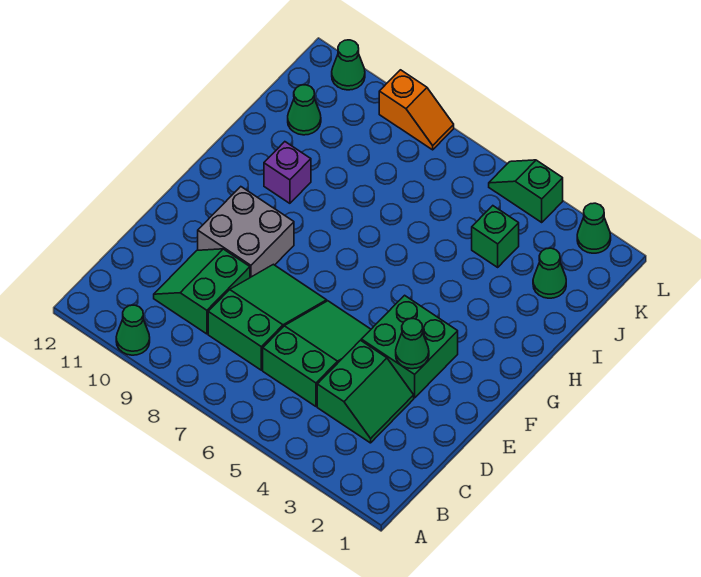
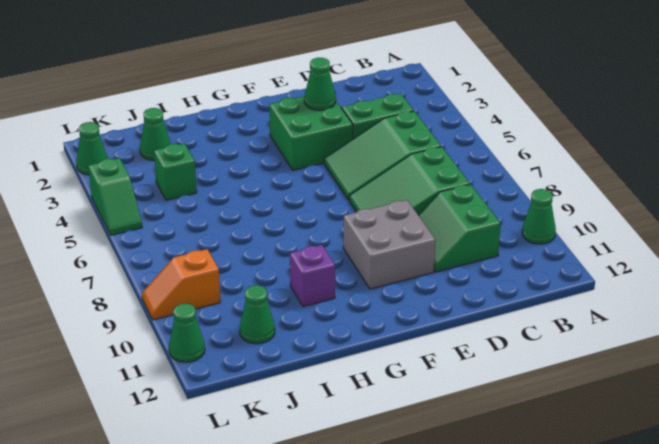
green slope C9:D10 level 1 top 9 -> green slope C9:D10 level 1 top C
orange slope L8:L9 level 1 top 9 -> orange slope K9:L9 level 1 top K

